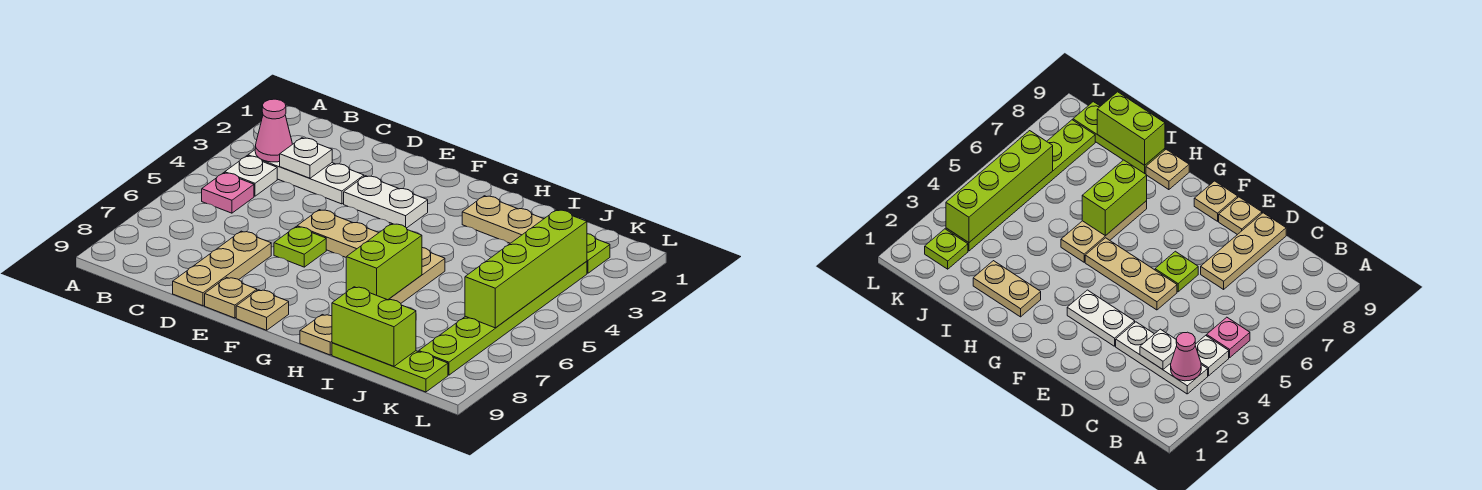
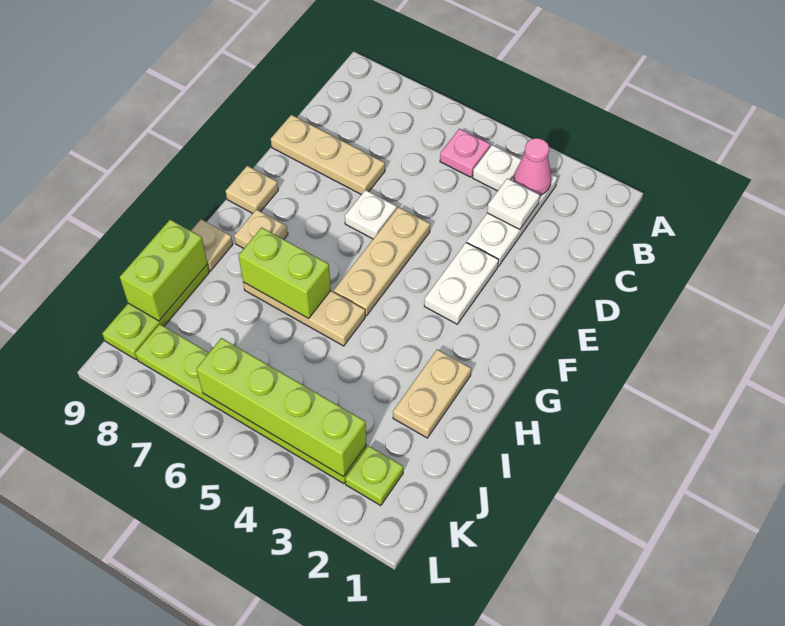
lime plate E6 level 1 -> white plate E6 level 1
tan plate E9 level 1 -> tan plate G8 level 1

